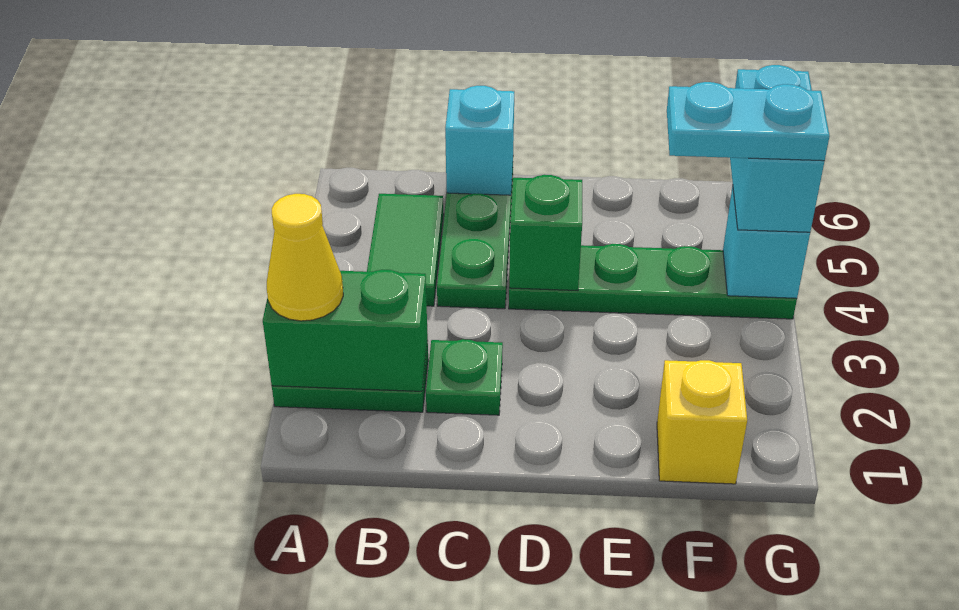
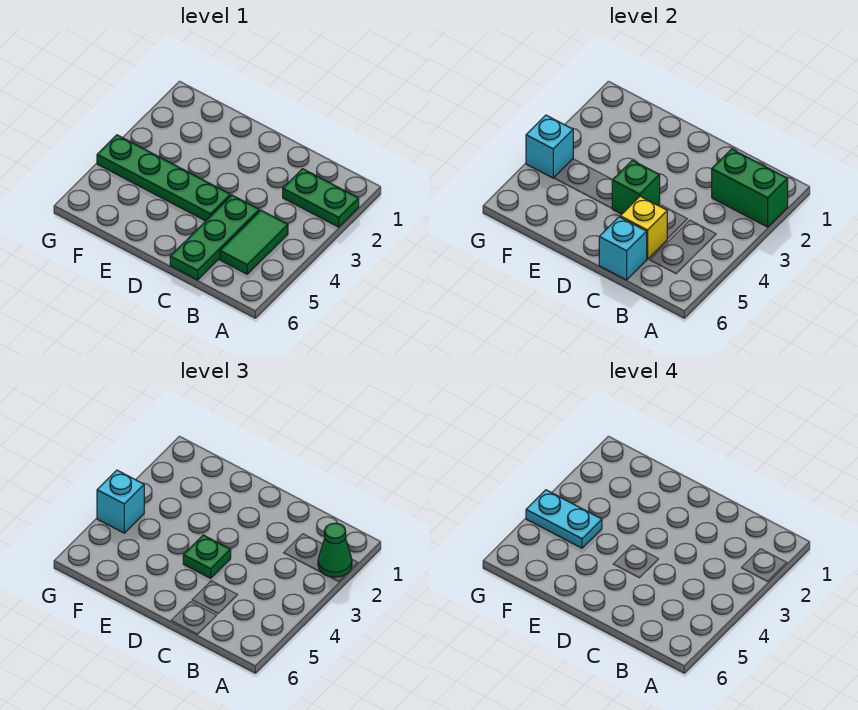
yellow cone A2 level 3 -> green cone A2 level 3
green plate C2 level 1 -> green plate D4 level 3
yellow brick F1 level 1 -> yellow brick C5 level 2
cyan brick G4:G5 level 3 -> cyan brick G4 level 3

